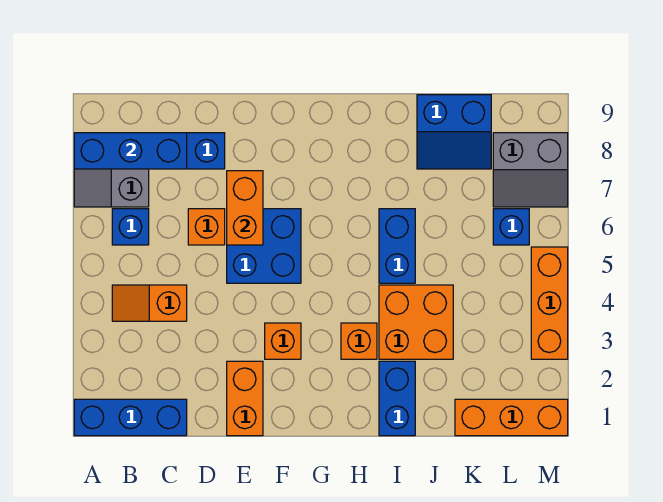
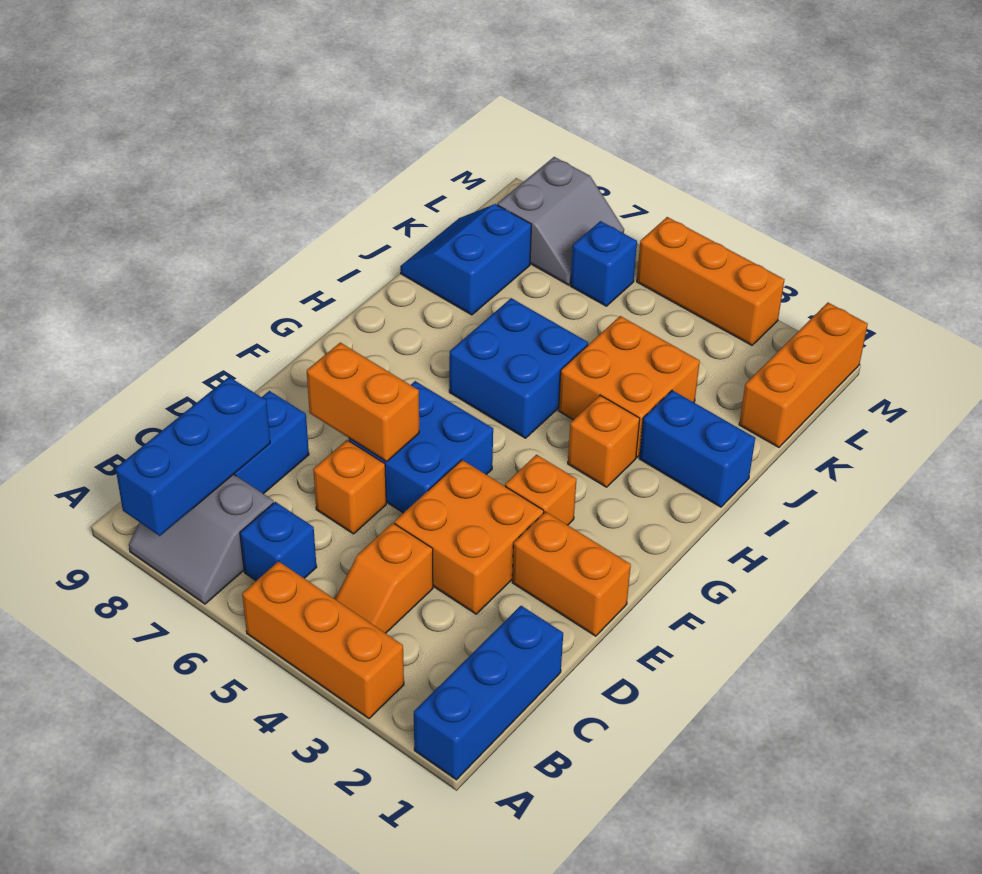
none -> orange brick A3:A5 level 1
none -> orange brick D3:E4 level 1
blue brick I5:I6 level 1 -> blue brick H5:I6 level 1
blue slope J8:K9 level 1 top 9 -> blue slope J8:K9 level 1 top 8

